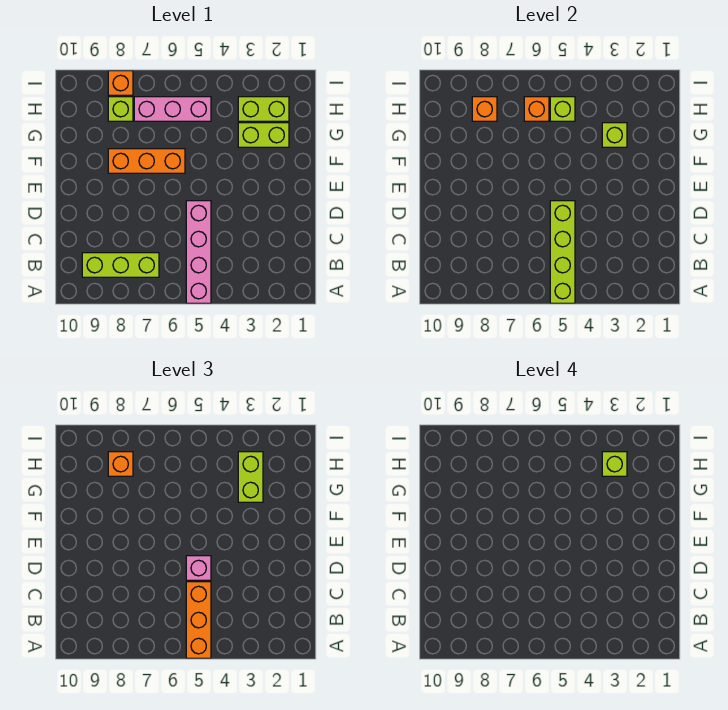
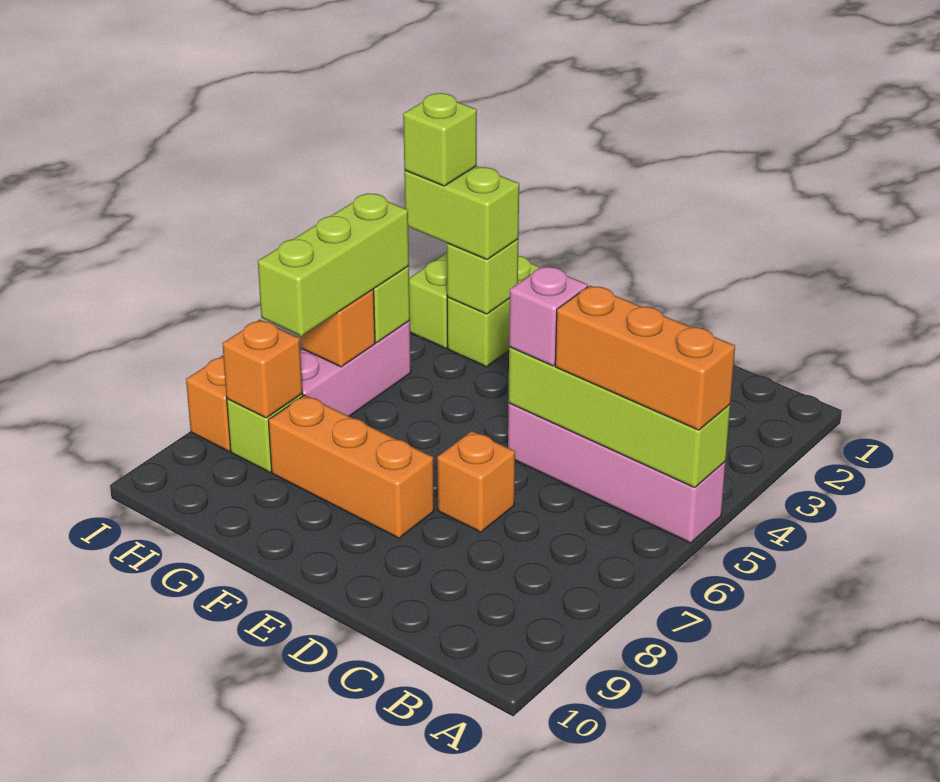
lime brick B7:B9 level 1 -> lime brick H5:H7 level 3
orange brick F6:F8 level 1 -> orange brick E8:G8 level 1
orange brick H8 level 3 -> orange brick D7 level 1

